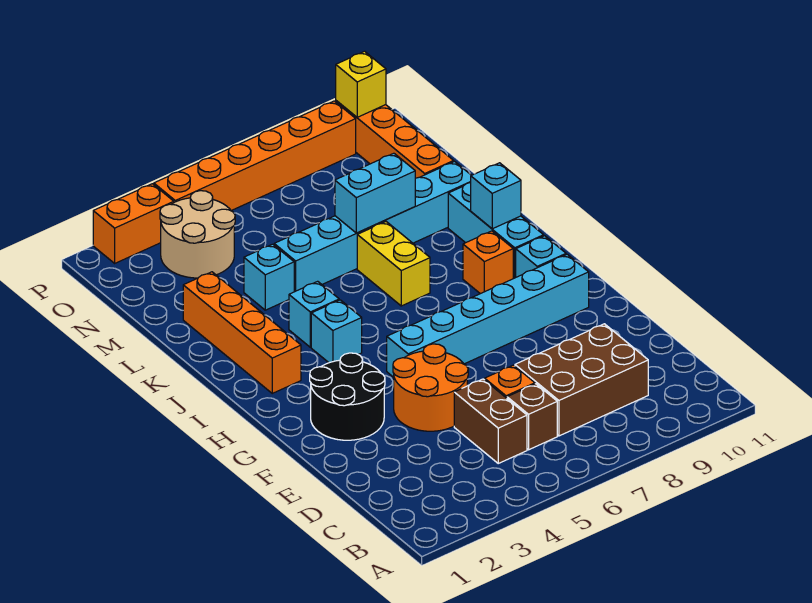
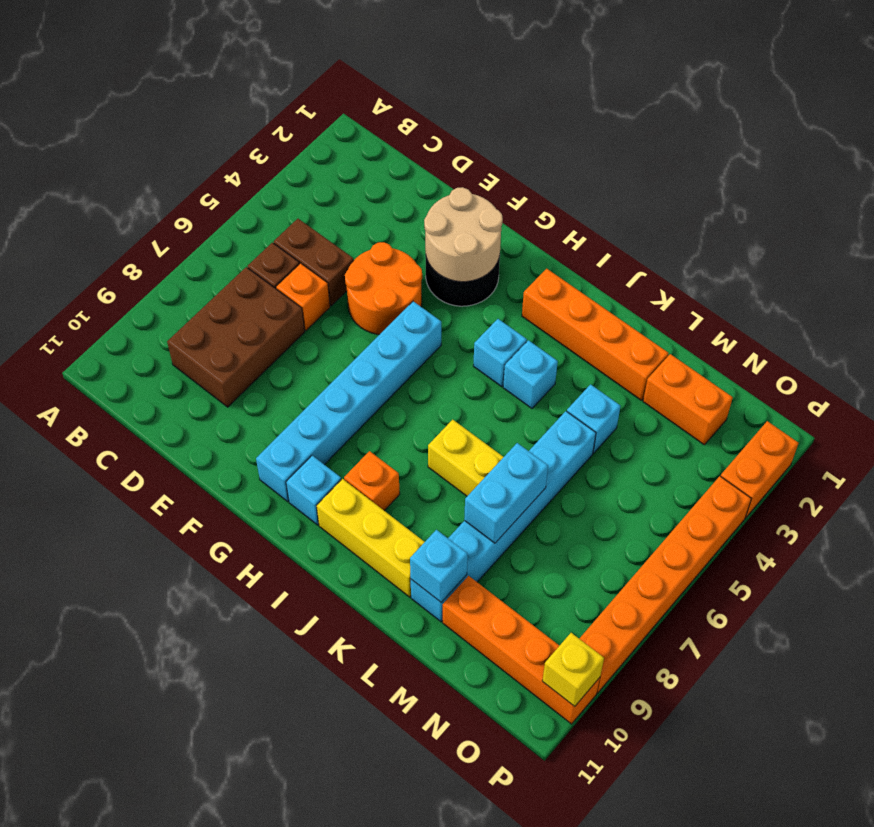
cyan brick I10:K10 level 1 -> yellow brick I10:K10 level 1
cyan brick J10 level 2 -> cyan brick L10 level 2
none -> orange brick M2:N2 level 1
tan round brick N3:O4 level 1 -> tan round brick F2:G3 level 2

